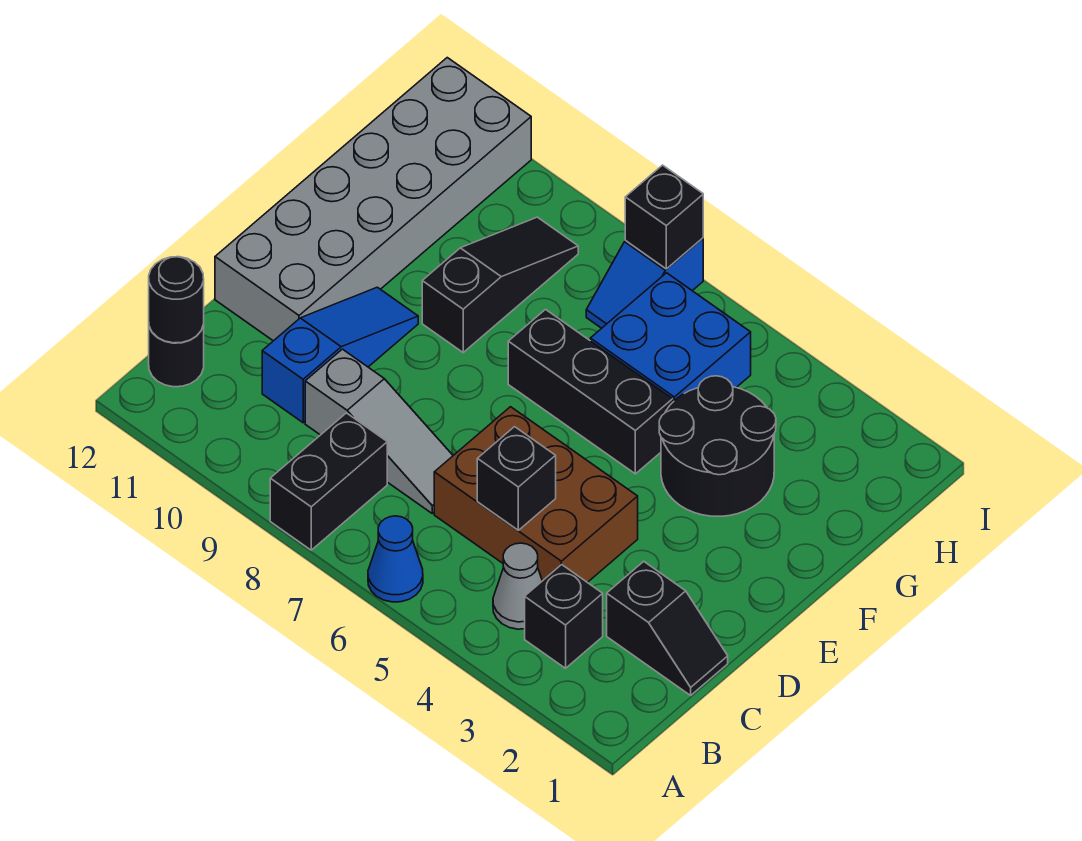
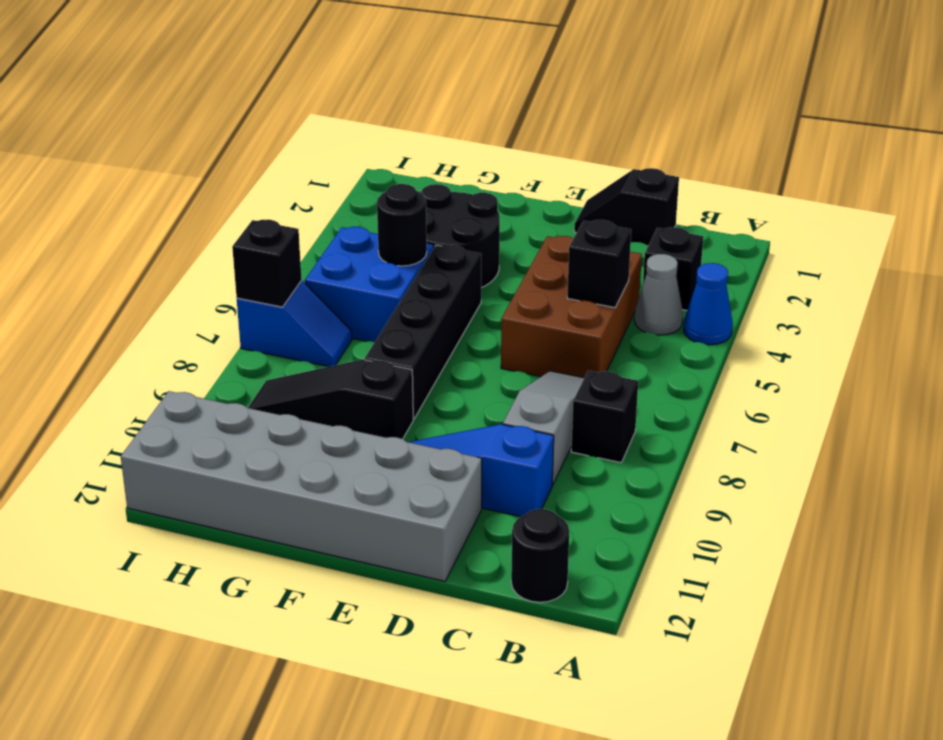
blue cone A6 level 1 -> blue cone A4 level 1
black brick A8:B8 level 1 -> black brick B8 level 1
black round brick B12 level 2 -> black round brick G5 level 2
black slope C1:C2 level 1 top 2 -> black slope C1:D1 level 1 top C
black brick F5:F7 level 1 -> black brick F5:F8 level 1

